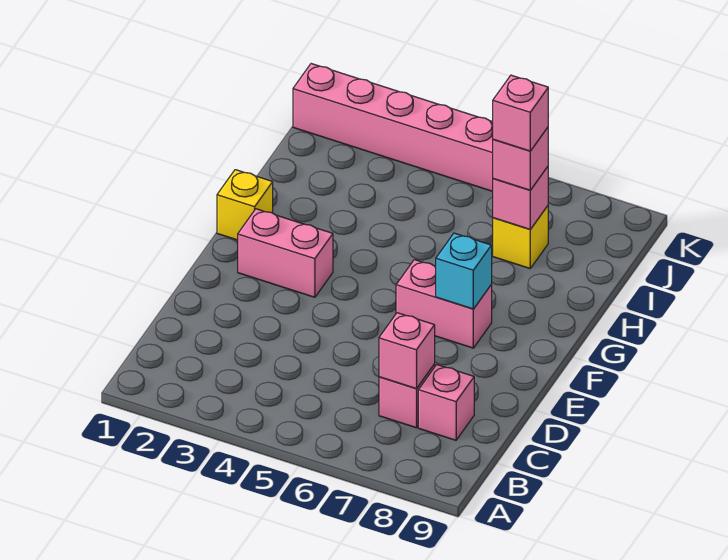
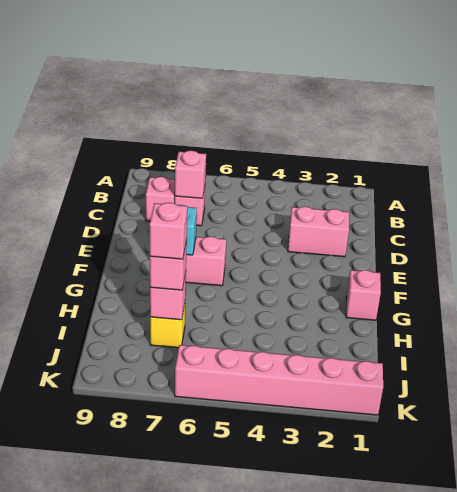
pink brick F2:F3 level 1 -> pink brick D2:D3 level 1
yellow brick G1 level 1 -> pink brick G1 level 1

